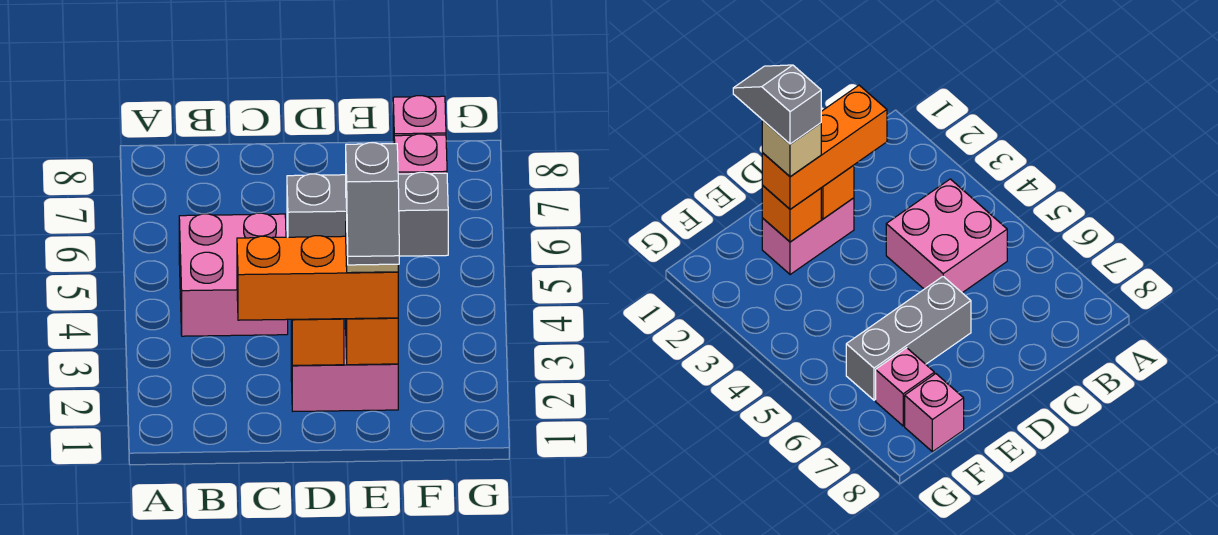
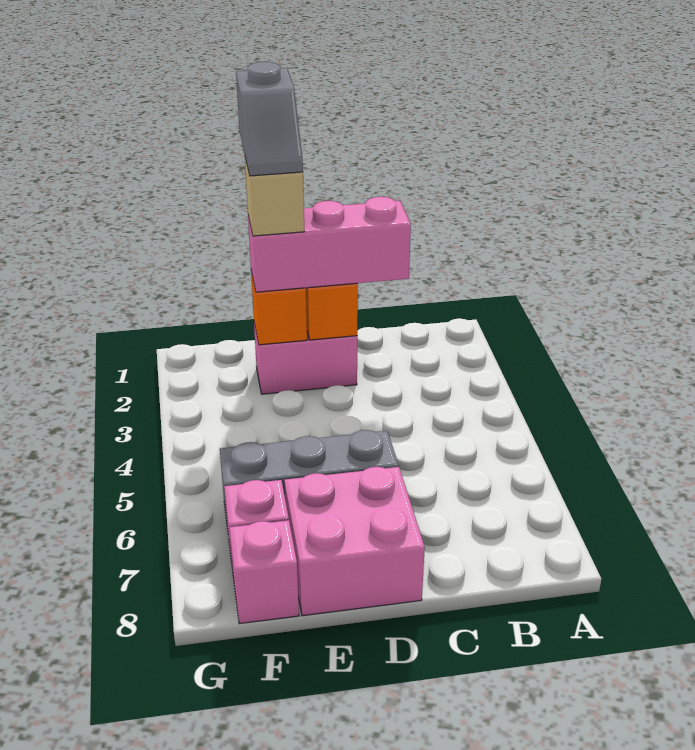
pink brick B4:C5 level 1 -> pink brick D7:E8 level 1
orange brick C2:E2 level 3 -> pink brick C2:E2 level 3
grey slope E1:E2 level 5 top 2 -> grey slope E1:E2 level 5 top 1

